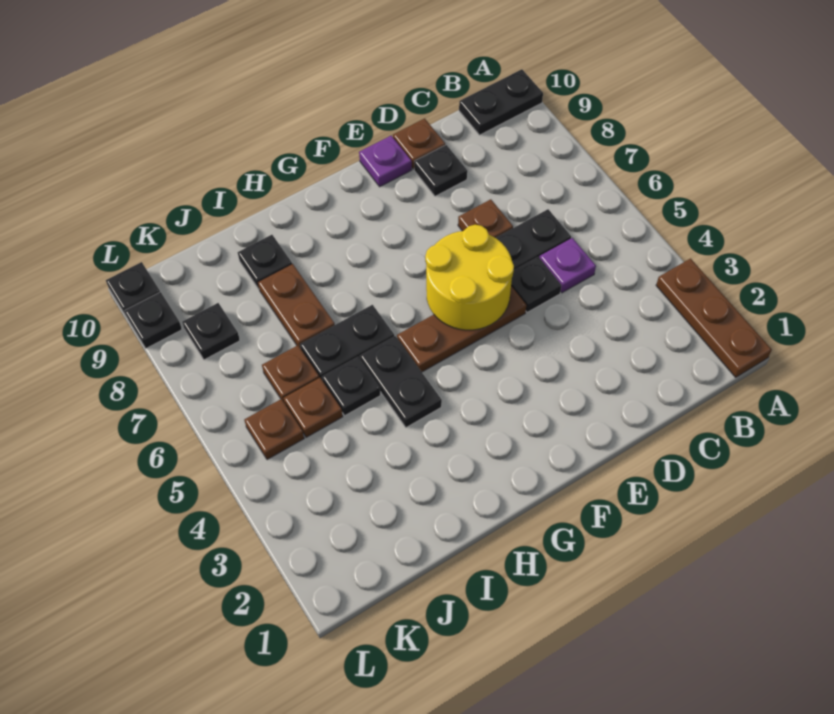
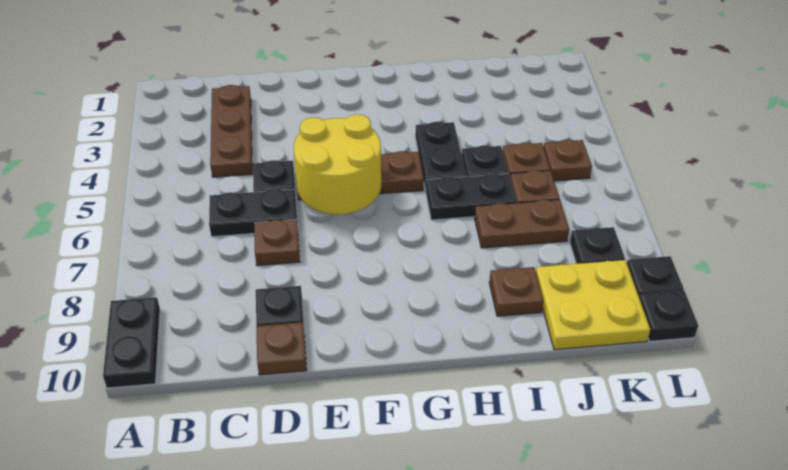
brown plate A1:A3 level 1 -> brown plate C2:C4 level 1
black plate A10:B10 level 1 -> black plate A9:A10 level 1
purple plate C5 level 1 -> none
purple plate E10 level 1 -> none
brown plate I7:I8 level 1 -> brown plate I7:J7 level 1
black plate I9 level 1 -> brown plate I9 level 1
none -> yellow plate J9:K10 level 1

